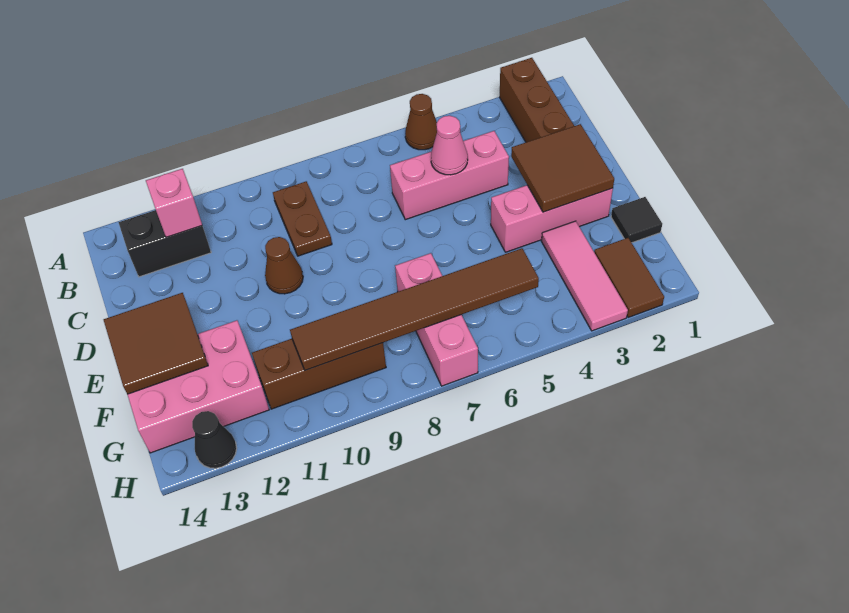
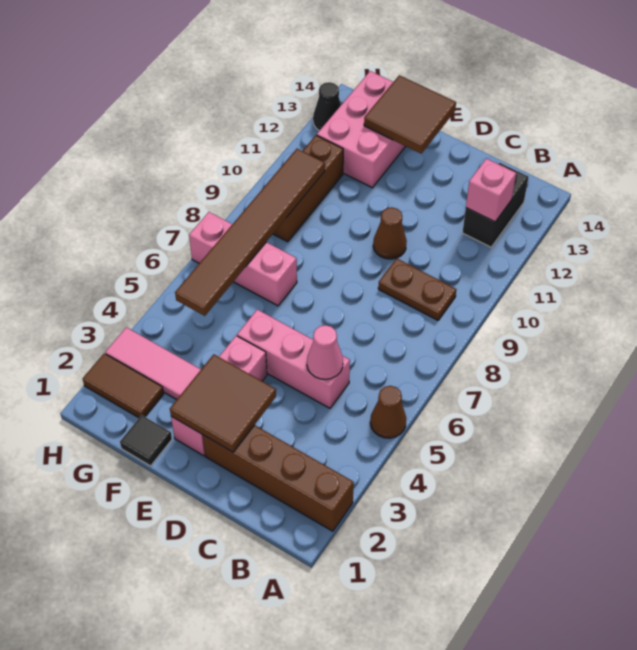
pink brick C4:C6 level 1 -> pink brick C5:E5 level 1

